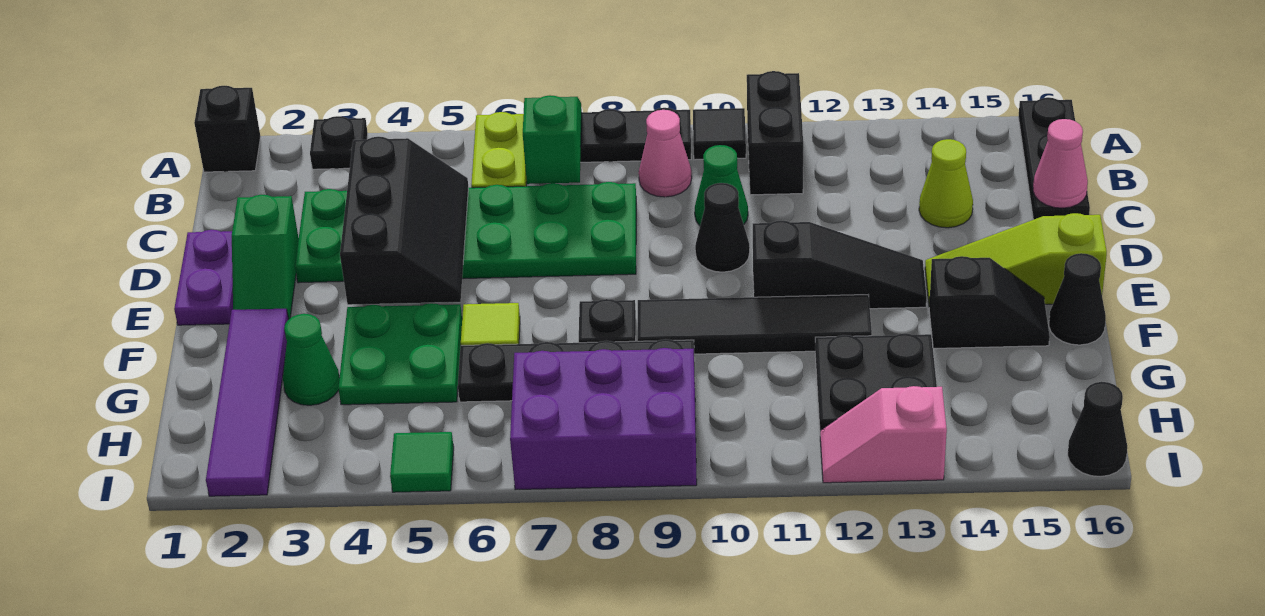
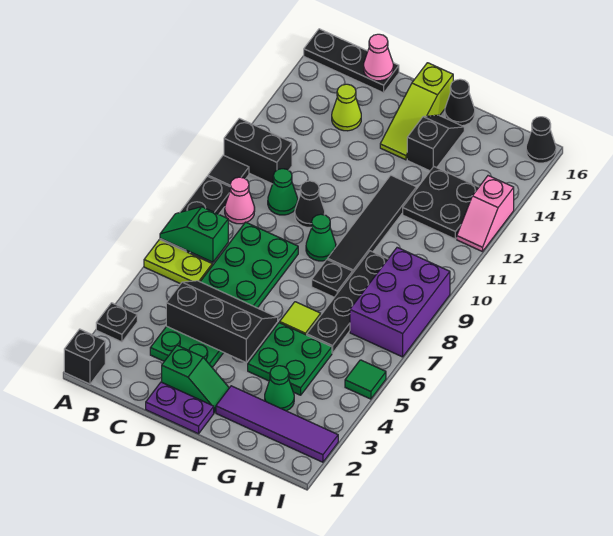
none -> green cone E9 level 1
black slope E11:E13 level 1 top 11 -> none

